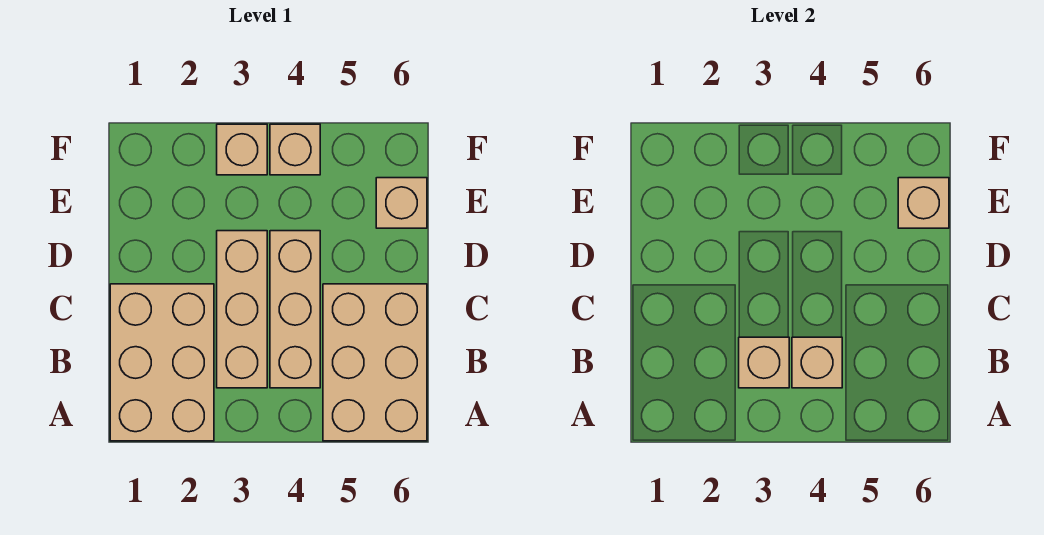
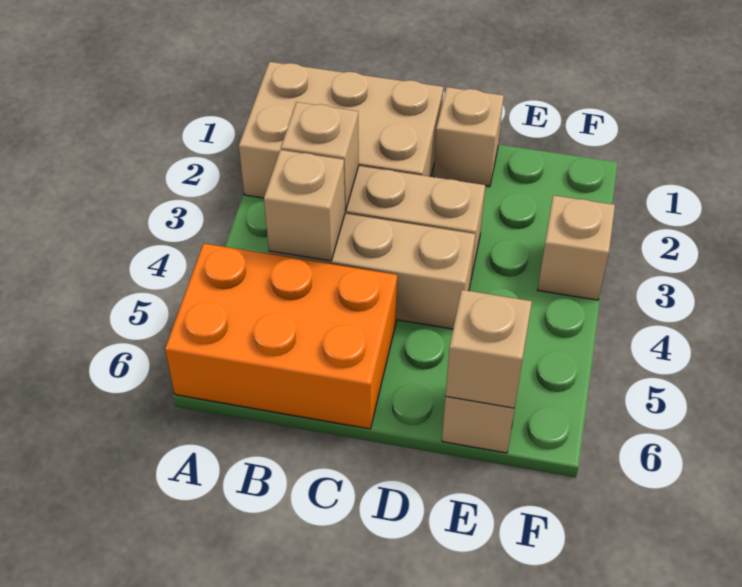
tan brick A5:C6 level 1 -> orange brick A5:C6 level 1
tan brick F4 level 1 -> tan brick D1 level 1

